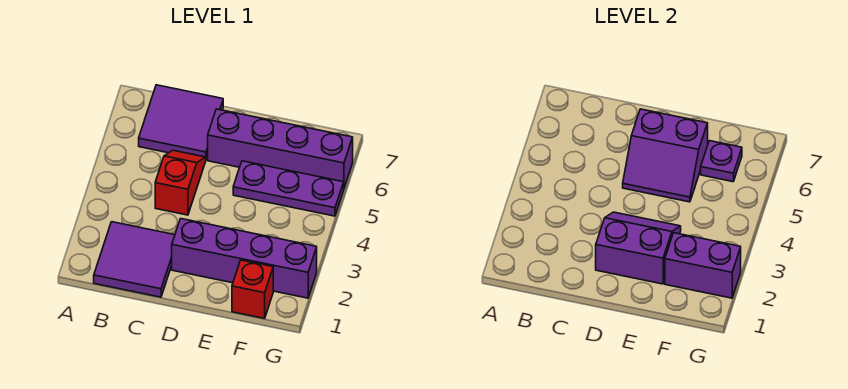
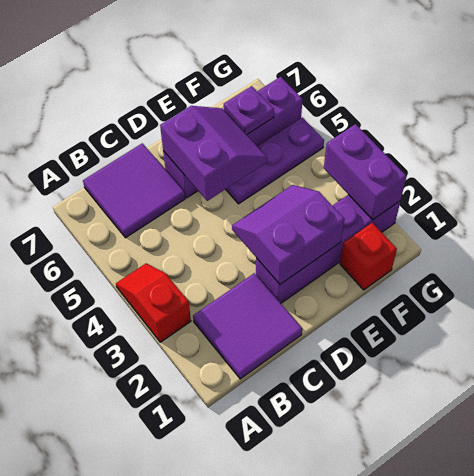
red slope C4:C5 level 1 top 4 -> red slope A3:A4 level 1 top 3
purple slope D5:E6 level 2 top 6 -> purple slope D5:E6 level 2 top D
purple brick F2:G2 level 2 -> purple brick G2:G3 level 2

